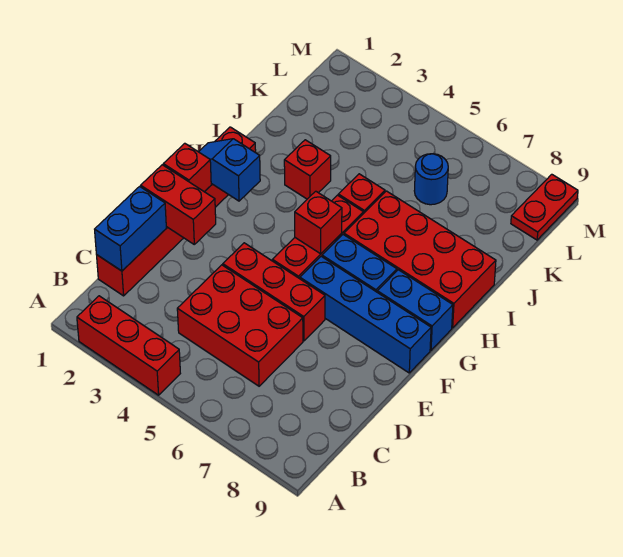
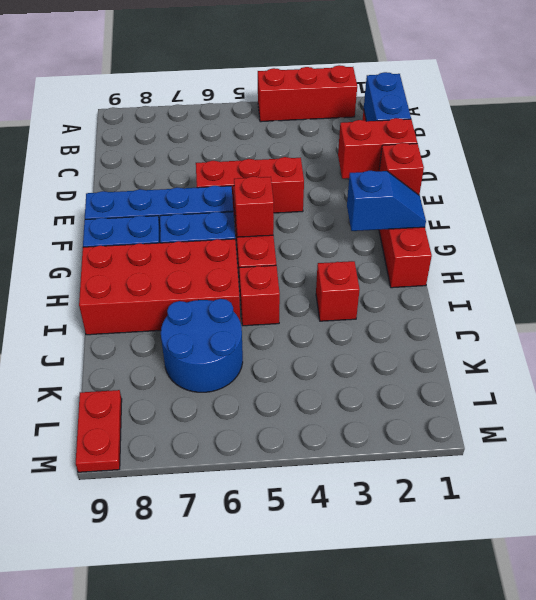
red brick C4:D6 level 1 -> none
blue round brick K6 level 1 -> blue round brick J6:K7 level 1

